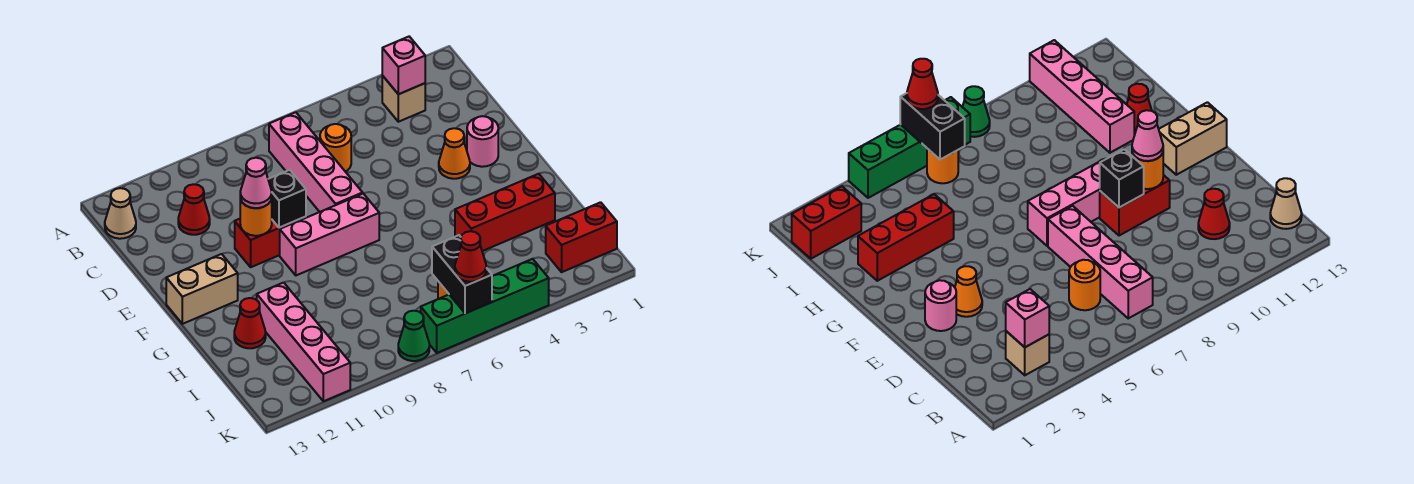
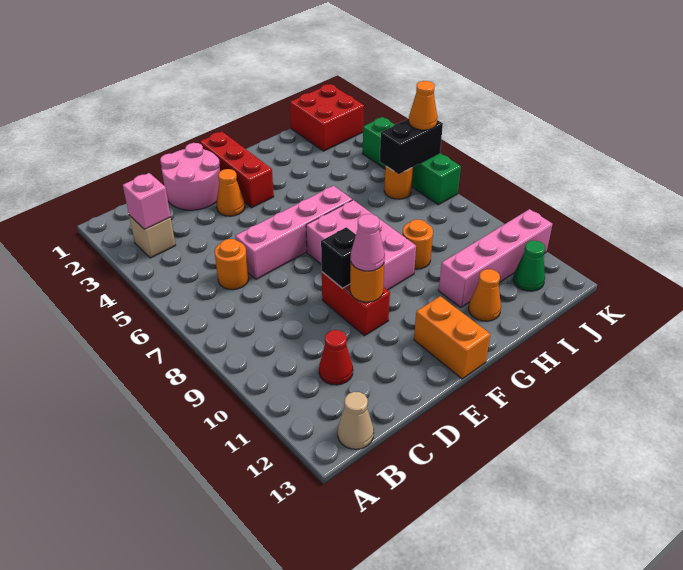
pink brick B7:E7 level 1 -> pink brick D6:G6 level 1
pink round brick E2 level 1 -> pink round brick D1:E2 level 1
pink brick F7:F9 level 1 -> pink brick F7:G9 level 1
tan brick F12:F13 level 1 -> orange brick F12:F13 level 1
red brick H2:H4 level 1 -> red brick F1:F3 level 1
none -> orange round brick H9 level 1
red cone H12 level 1 -> orange cone H12 level 1
red brick J1:J2 level 1 -> red brick J1:K2 level 1
red cone K6 level 3 -> orange cone K6 level 3
green cone K8 level 1 -> green cone J12 level 1

